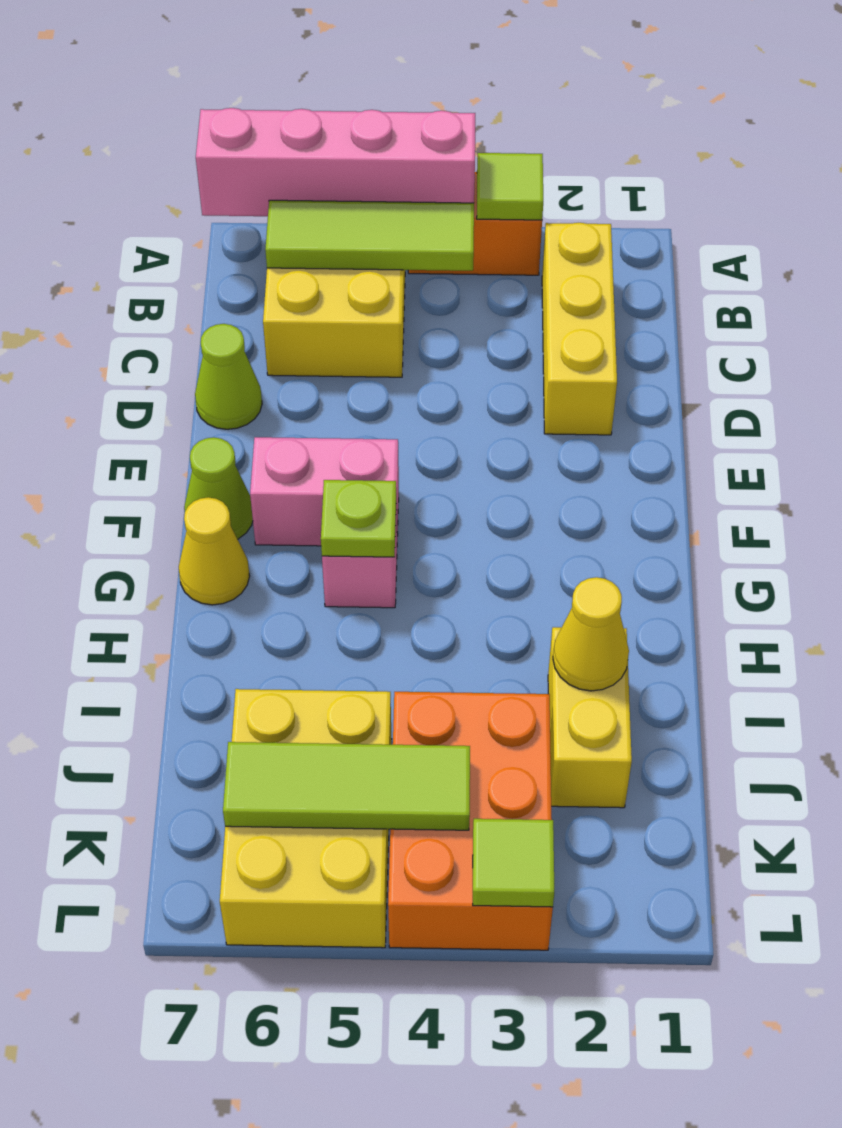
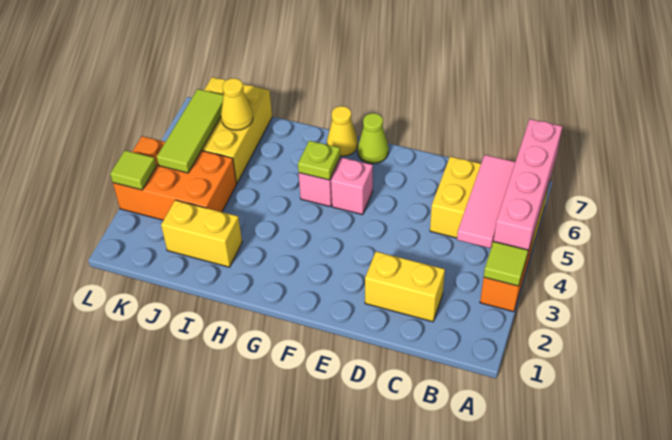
yellow brick B2:D2 level 1 -> yellow brick C2:D2 level 1
lime tile B4:B6 level 2 -> pink tile B4:B6 level 2
lime cone D7 level 1 -> none
pink brick F5:F6 level 1 -> pink brick F5 level 1
yellow cone I2 level 2 -> yellow cone J6 level 2
yellow brick J5:L6 level 1 -> yellow brick J5:K7 level 1

